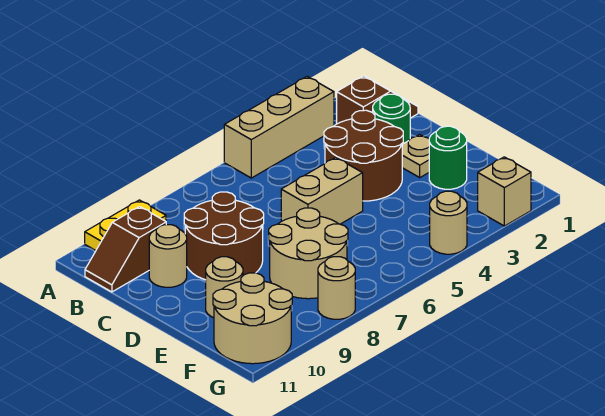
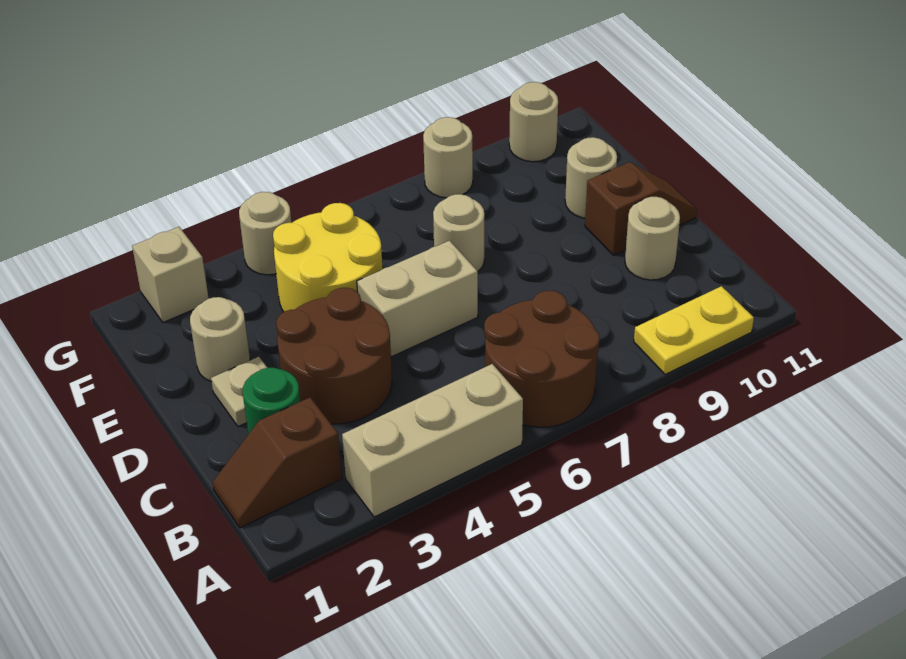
brown slope B10:B11 level 1 top 10 -> brown slope D10:D11 level 1 top 10
brown round brick C8:D9 level 1 -> brown round brick A6:B7 level 1
green round brick E2 level 1 -> tan round brick E2 level 1
none -> yellow round brick E4:F5 level 1
tan round brick E7:F8 level 1 -> tan round brick E7 level 1
tan round brick F10:G11 level 1 -> tan round brick G10 level 1

